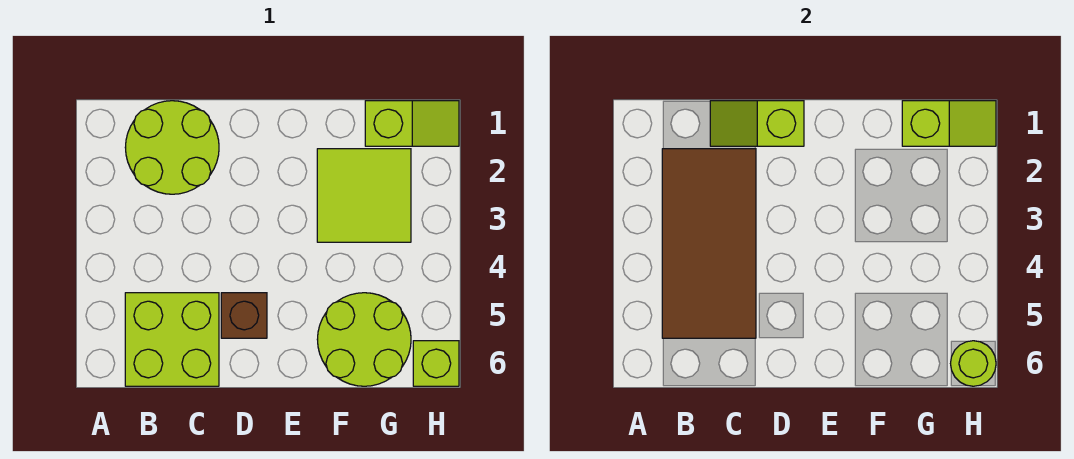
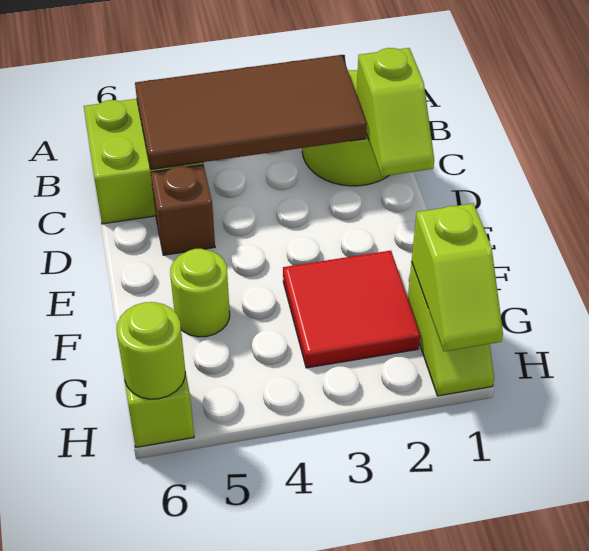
lime slope C1:D1 level 2 top D -> lime slope C1:D1 level 2 top C
lime tile F2:G3 level 1 -> red tile F2:G3 level 1
lime round brick F5:G6 level 1 -> lime round brick F5 level 1

